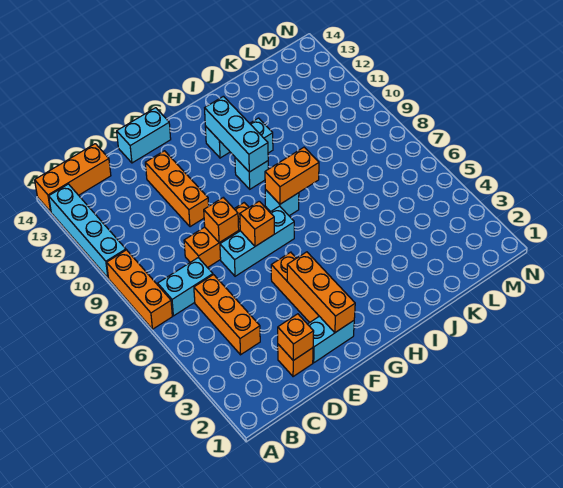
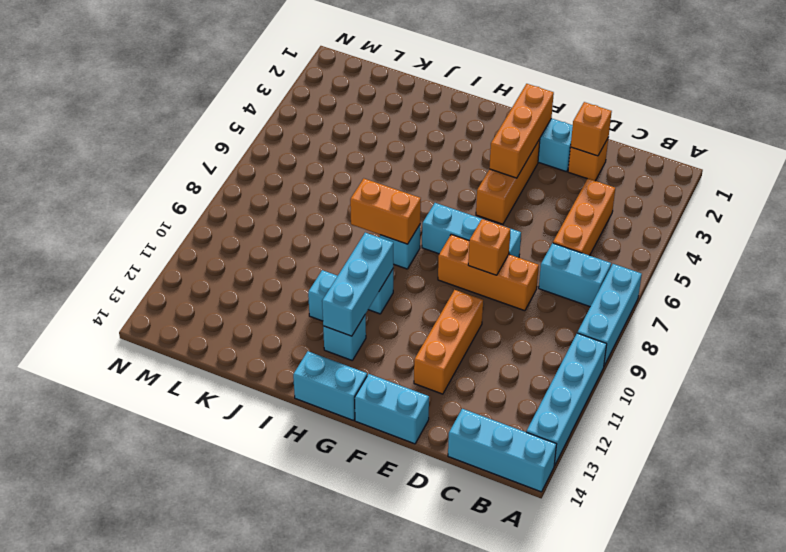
orange brick A7:A9 level 1 -> cyan brick A7:A9 level 1
orange brick A14:C14 level 1 -> cyan brick A14:C14 level 1
orange brick F7 level 2 -> none
none -> cyan brick G14:H14 level 1

